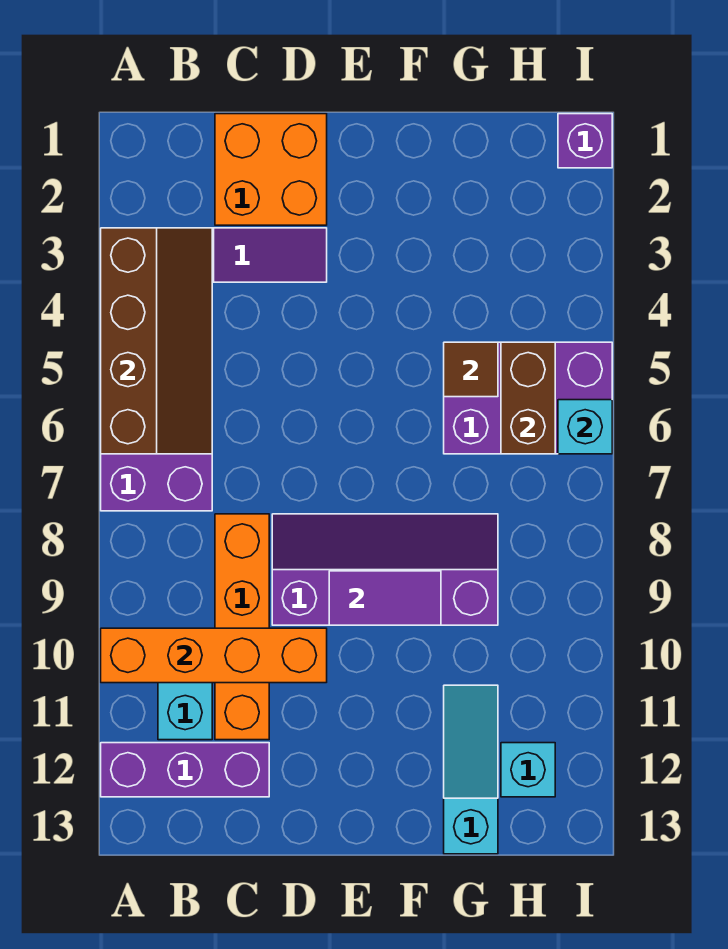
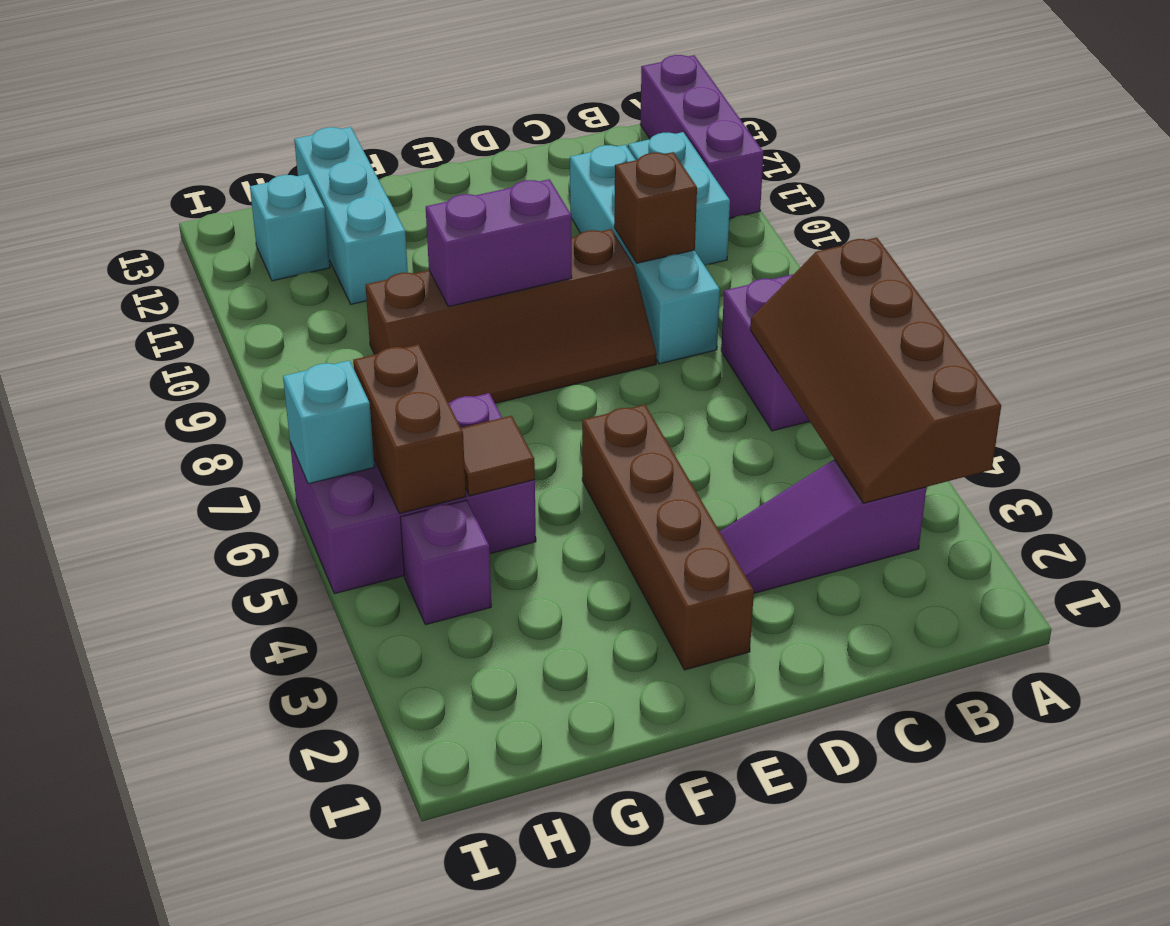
orange brick A10:D10 level 2 -> none
purple brick A12:C12 level 1 -> purple brick A11:A13 level 1
orange brick C1:D2 level 1 -> none
orange brick C8:C11 level 1 -> cyan brick C8:C11 level 1
none -> brown brick C9 level 2
purple slope D8:G9 level 1 top 9 -> brown slope D8:G9 level 1 top 9
none -> brown brick E2:E5 level 1
purple tile E9:F9 level 2 -> purple brick E9:F9 level 2
cyan slope G11:G13 level 1 top 13 -> cyan brick G11:G13 level 1
purple brick I1 level 1 -> purple brick H4 level 1

